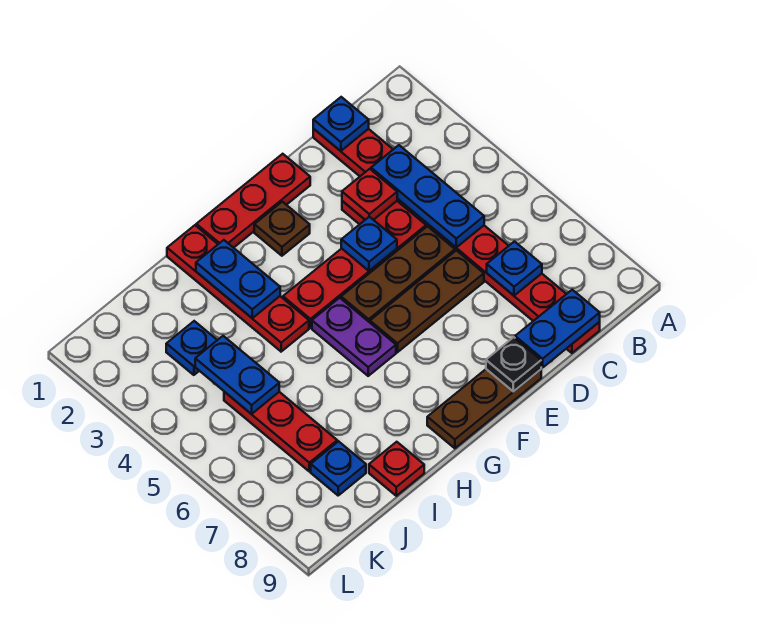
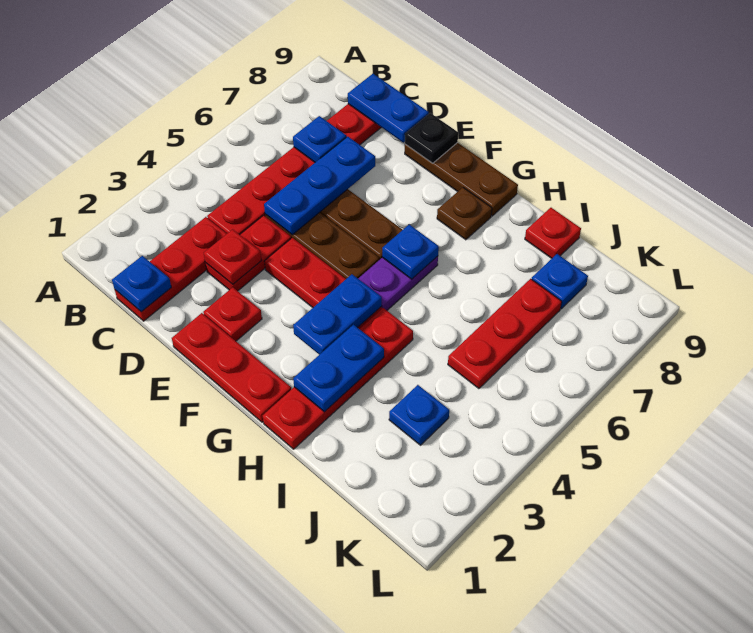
blue plate C3:C5 level 2 -> blue plate D5:D7 level 2
none -> red plate E2 level 1
blue plate E4 level 2 -> blue plate G6 level 2
brown plate F2 level 1 -> brown plate G8 level 1
blue plate J4:J5 level 2 -> blue plate G3:G4 level 2

